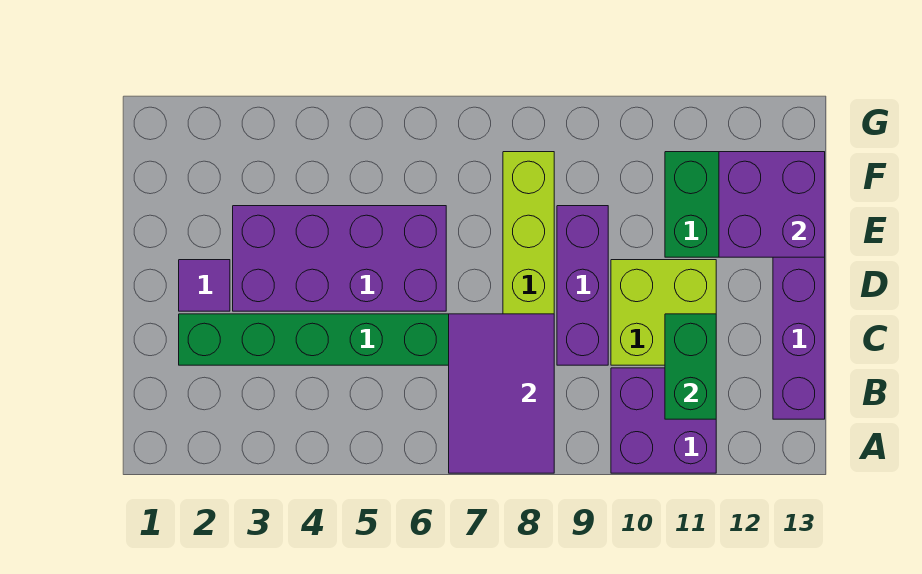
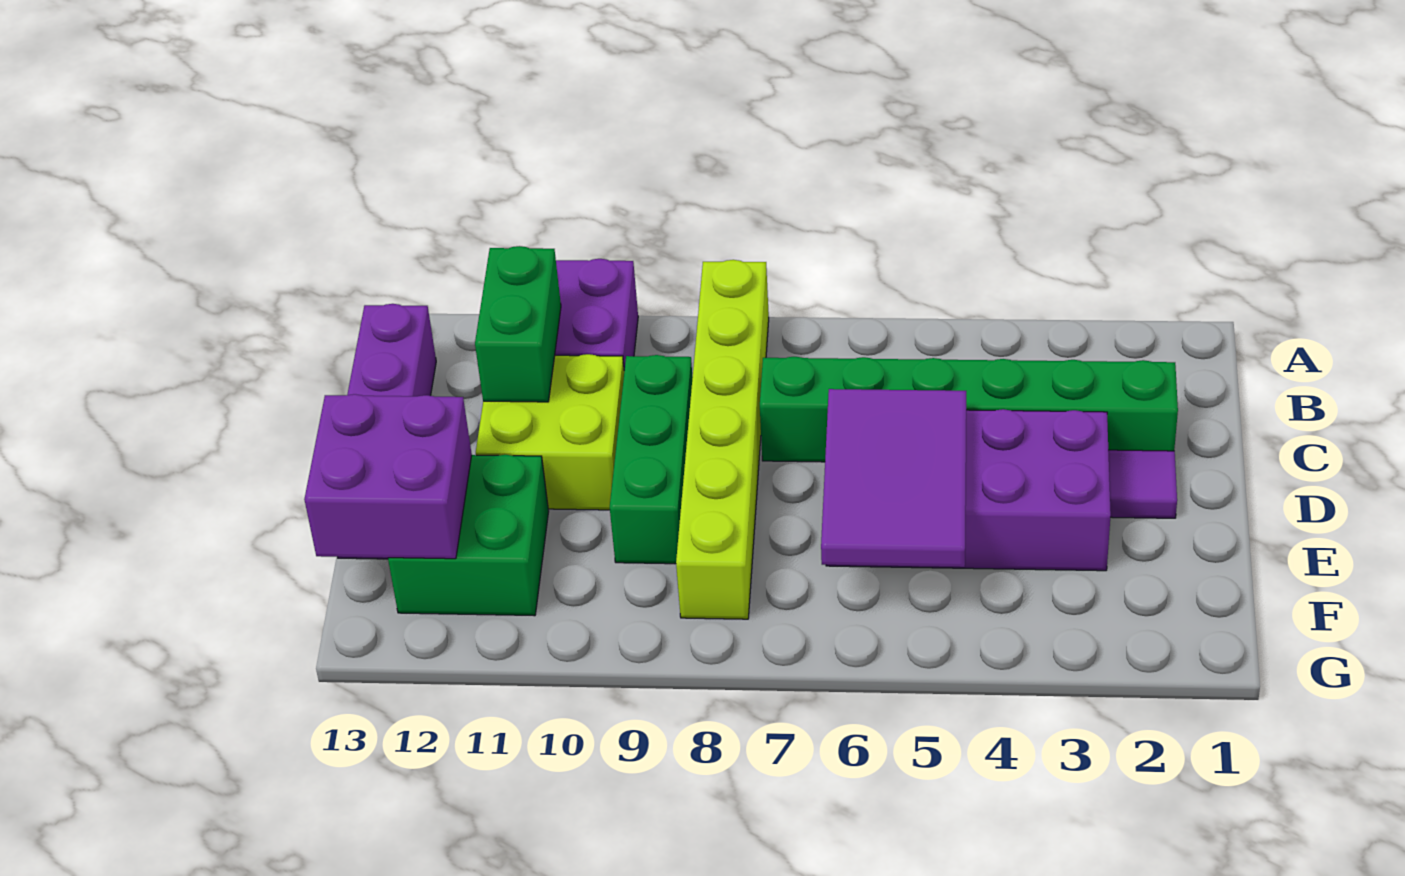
purple tile A7:C8 level 2 -> purple tile D5:F6 level 2
purple brick C9:E9 level 1 -> green brick C9:E9 level 1

